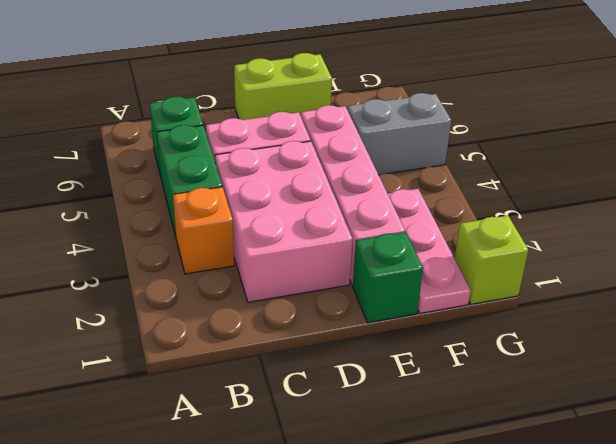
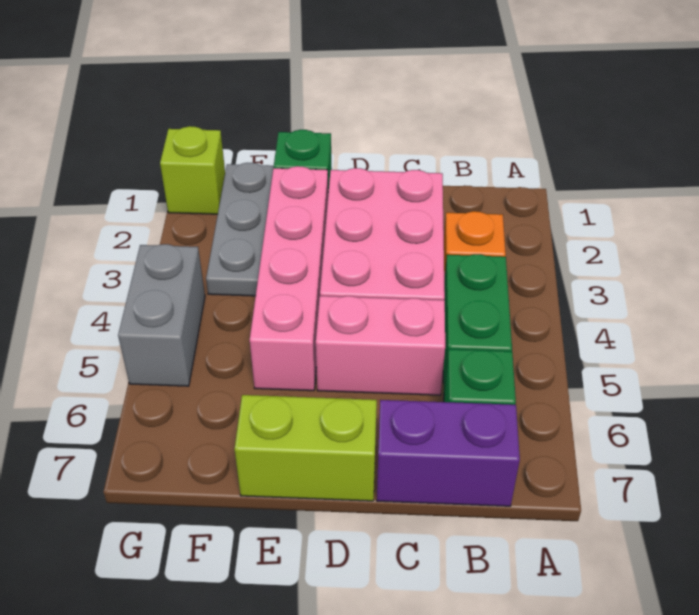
none -> purple brick B7:C7 level 1
pink plate F1:F3 level 1 -> grey plate F1:F3 level 1
grey brick F5:G5 level 1 -> grey brick G4:G5 level 1

